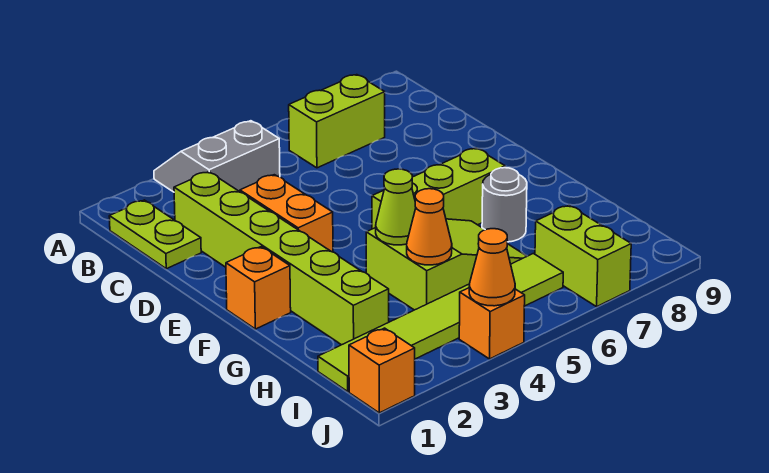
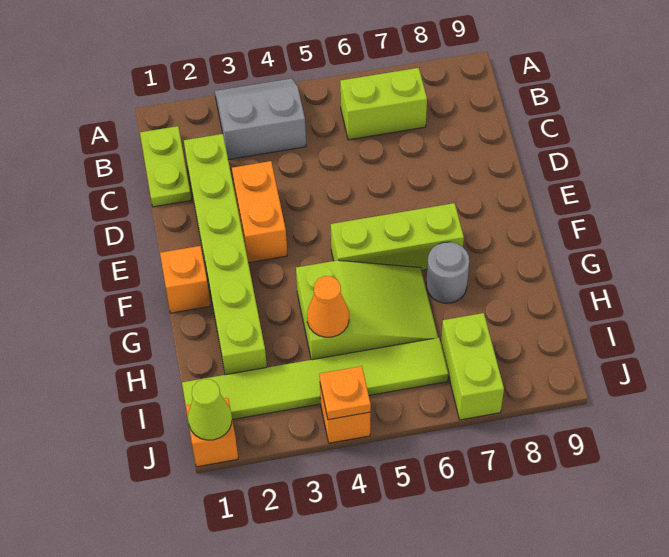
lime cone G4 level 2 -> lime cone J1 level 2
orange cone J4 level 2 -> orange plate J4 level 2

